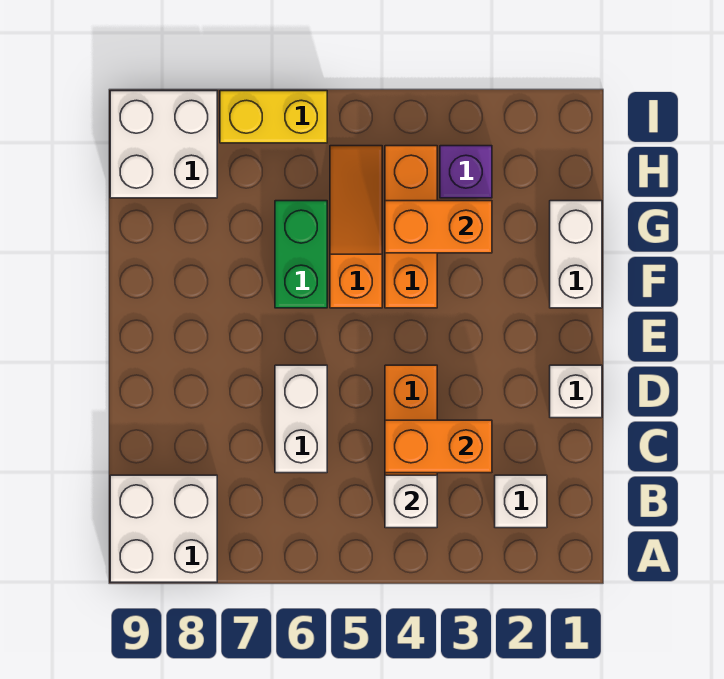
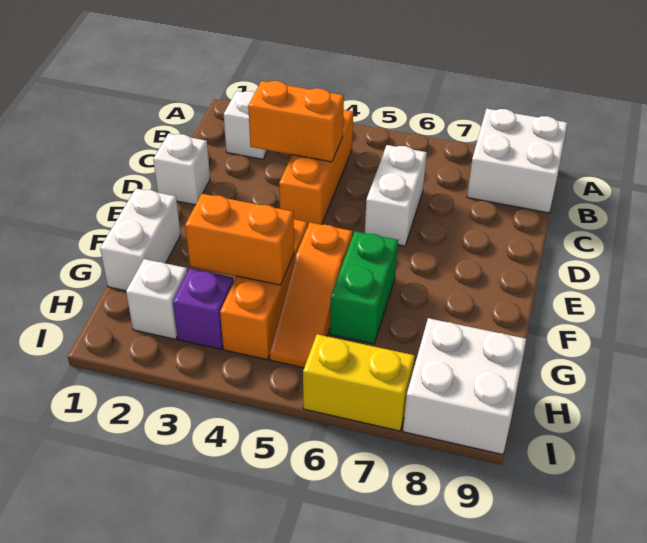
white brick B4 level 2 -> white brick H2 level 1

